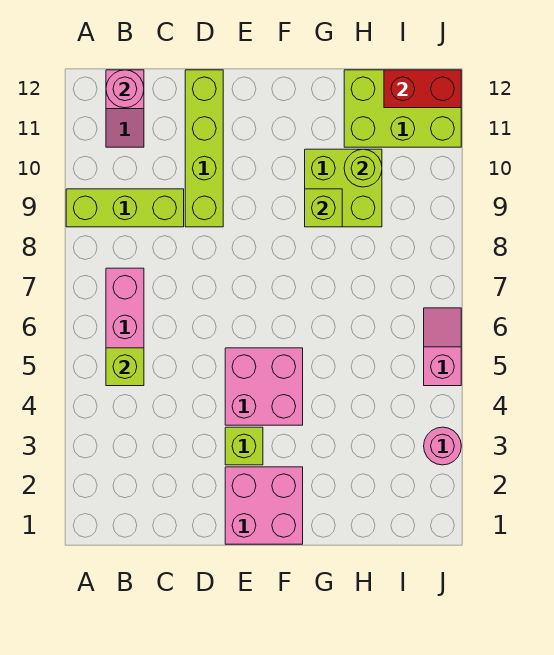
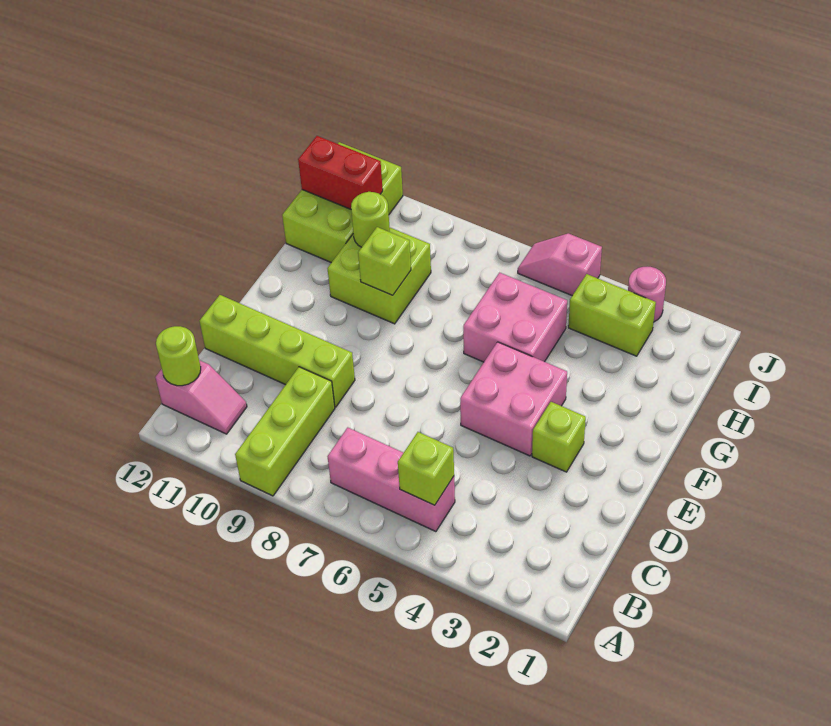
pink round brick B12 level 2 -> lime round brick B12 level 2
pink brick E1:F2 level 1 -> pink brick G5:H6 level 1
none -> lime brick I3:I4 level 1
red brick I12:J12 level 2 -> red brick I11:I12 level 2

